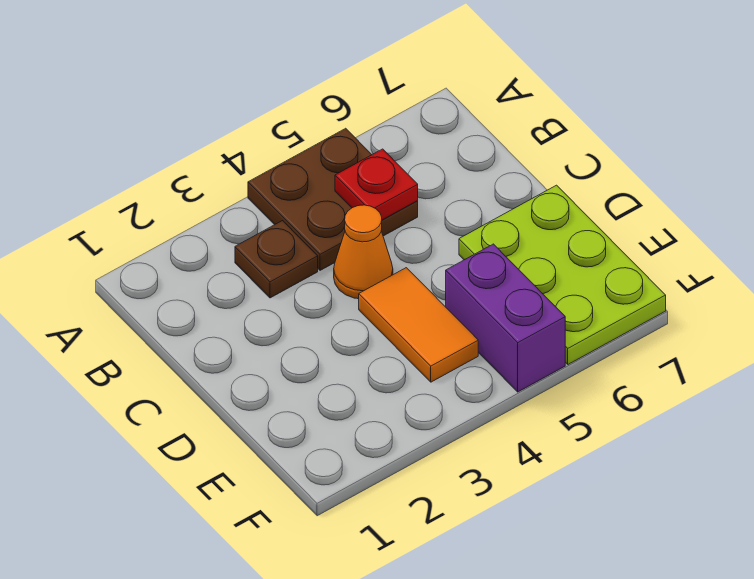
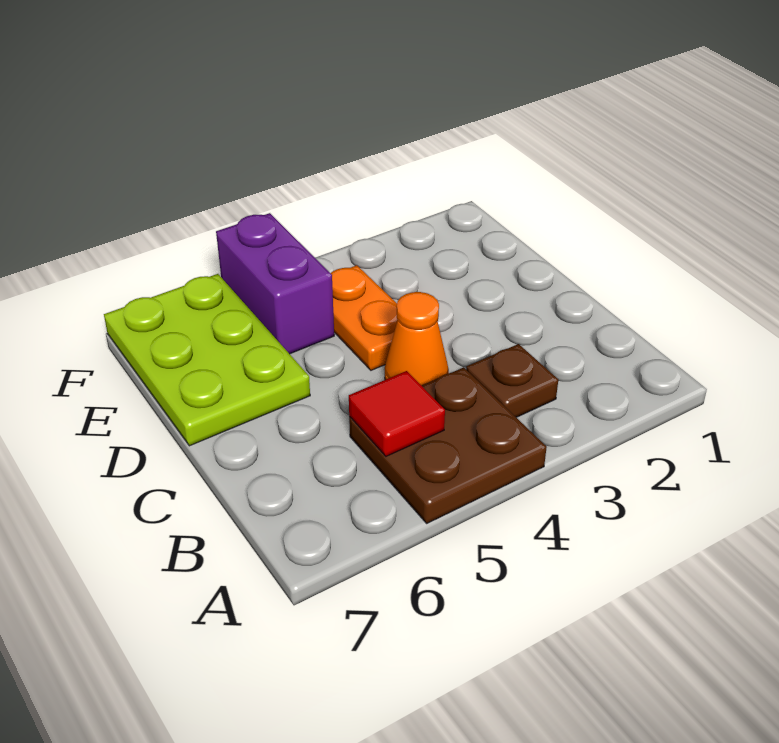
red plate B5 level 2 -> red tile B5 level 2
orange tile D4:E4 level 1 -> orange plate D4:E4 level 1

